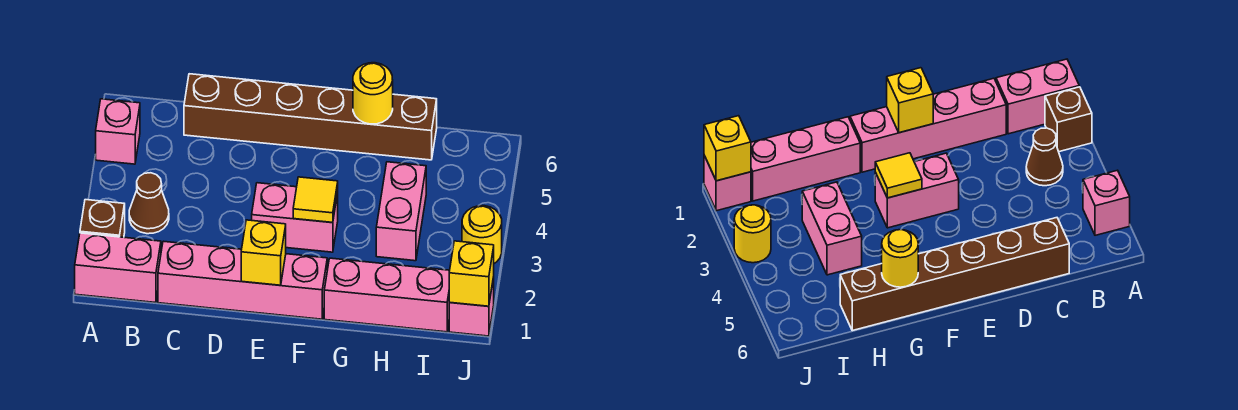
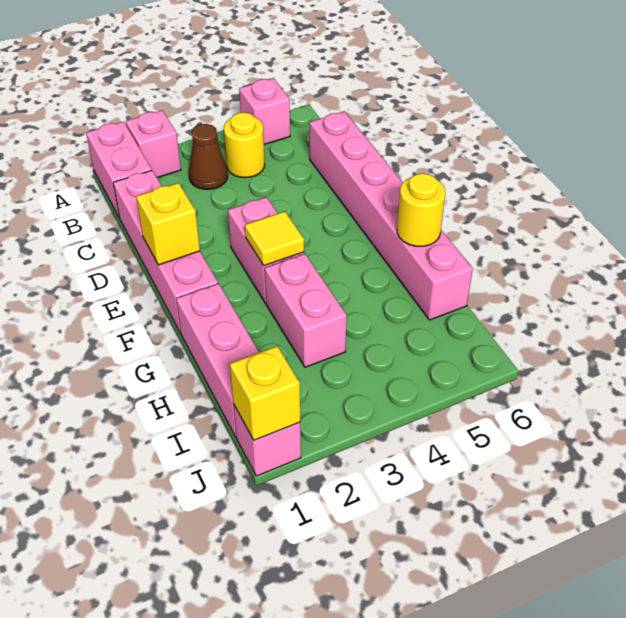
brown brick A2 level 1 -> pink brick A2 level 1
brown brick C6:H6 level 1 -> pink brick C6:H6 level 1
pink brick H3:H4 level 1 -> pink brick G3:H3 level 1
yellow round brick J3 level 1 -> yellow round brick B4 level 1

